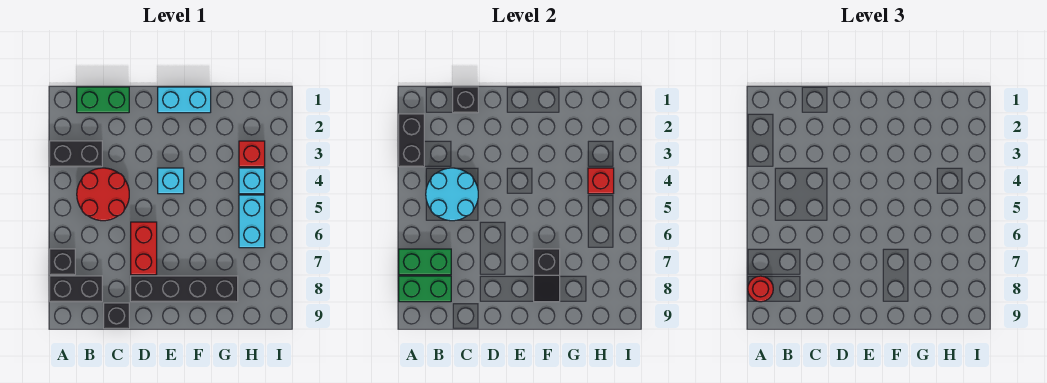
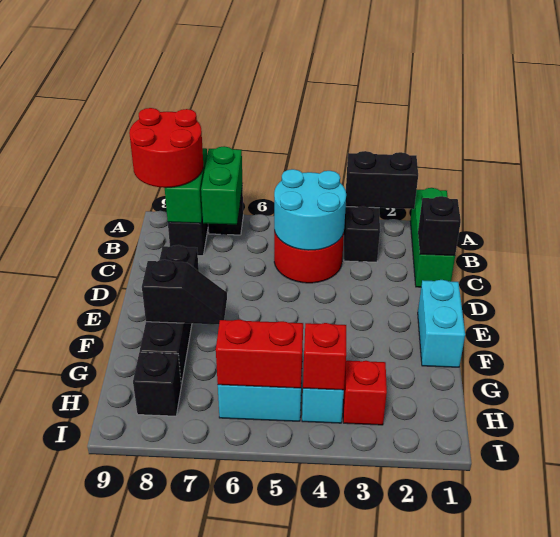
red round brick A8 level 3 -> red round brick A8:B9 level 3
green brick B1:C1 level 1 -> green brick A1:C1 level 1
black brick C9 level 1 -> black brick H8 level 1
red brick D6:D7 level 1 -> red brick H5:H6 level 2
cyan brick E4 level 1 -> none
black slope F7:F8 level 2 top 7 -> black slope F7:F8 level 2 top 8

